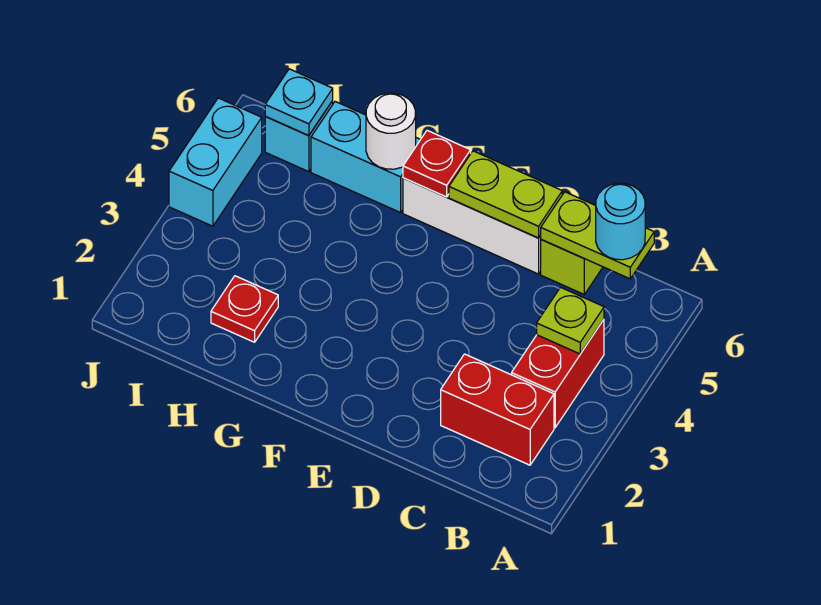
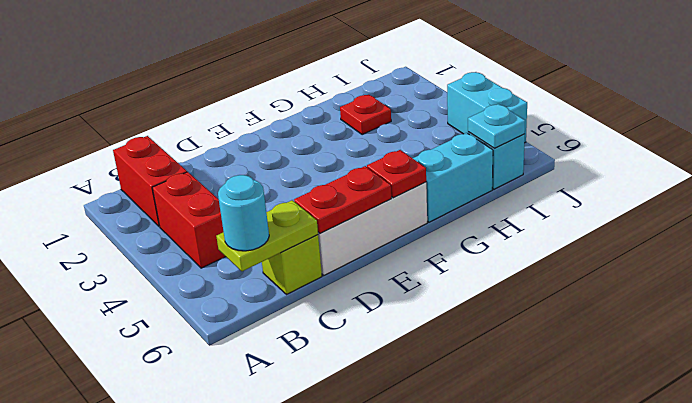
red brick B2:C2 level 1 -> red brick B1:B2 level 1
lime plate B4 level 2 -> none
lime plate D6:E6 level 2 -> red plate D6:E6 level 2
white round brick G6 level 2 -> none

